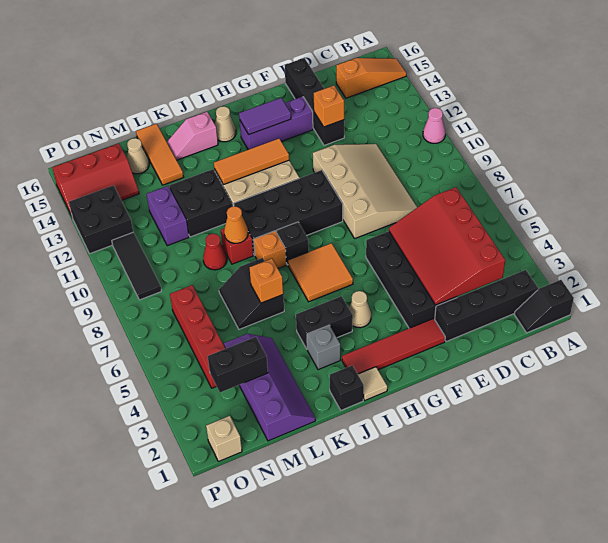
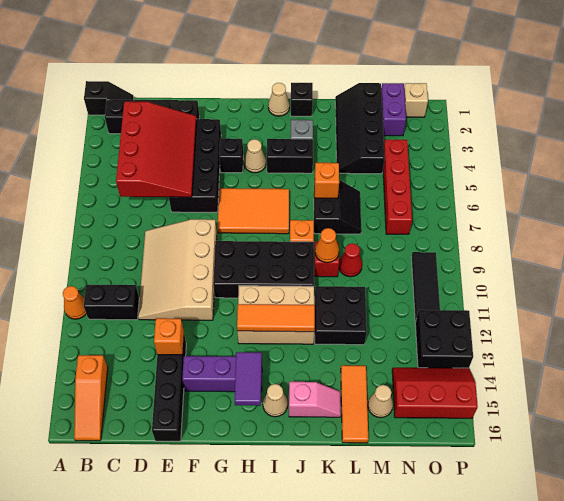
pink cone A11 level 1 -> orange cone A11 level 1
orange slope A15:C15 level 1 top C -> orange slope B14:B16 level 1 top 14
red tile F2:I2 level 1 -> none
purple tile G14:H14 level 2 -> purple tile H14:H15 level 2
orange tile H6:I7 level 1 -> orange tile G6:I7 level 1
tan tile I1 level 1 -> tan cone I1 level 1
black brick I8 level 1 -> black brick G4 level 1
purple slope L1:M4 level 1 top M -> black slope L1:M4 level 1 top M
black brick M3:N3 level 2 -> black brick B11:C11 level 1
purple brick M11:M12 level 1 -> purple brick N1:N2 level 1

